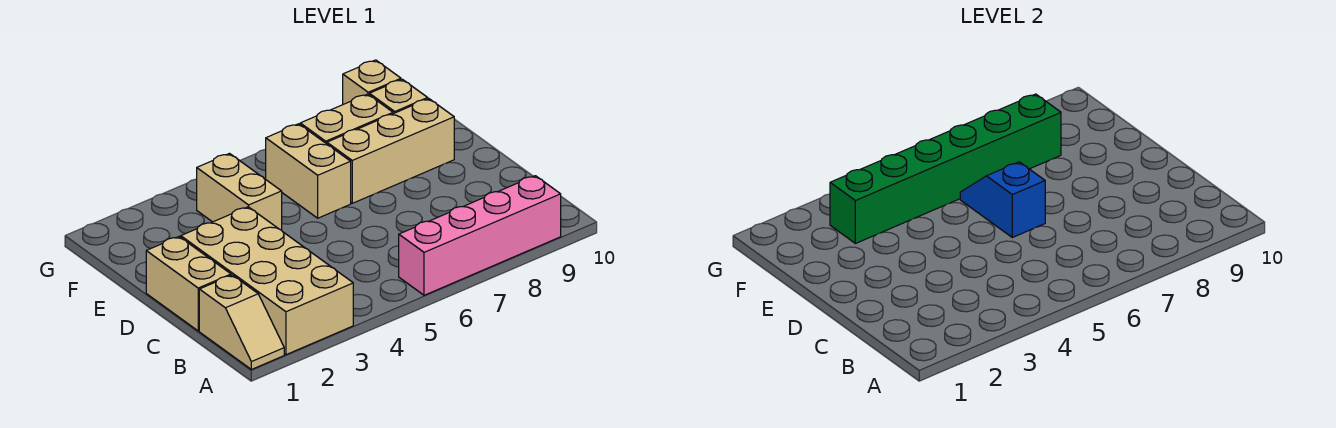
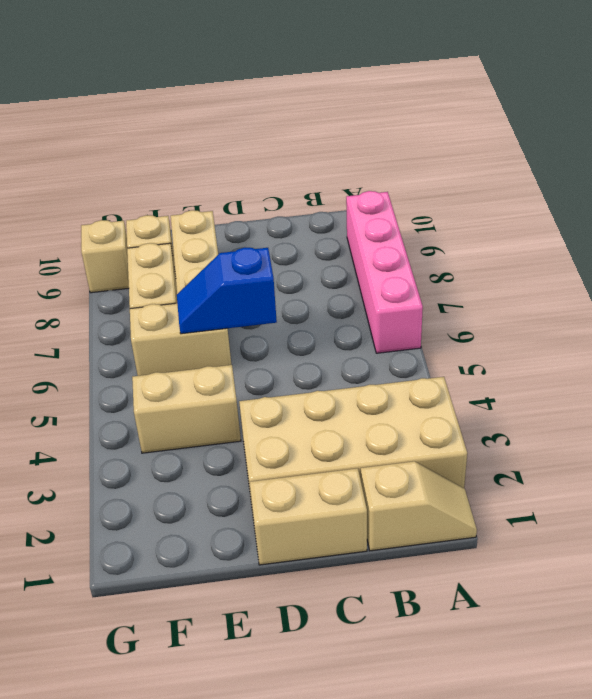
green brick F3:F8 level 2 -> none

